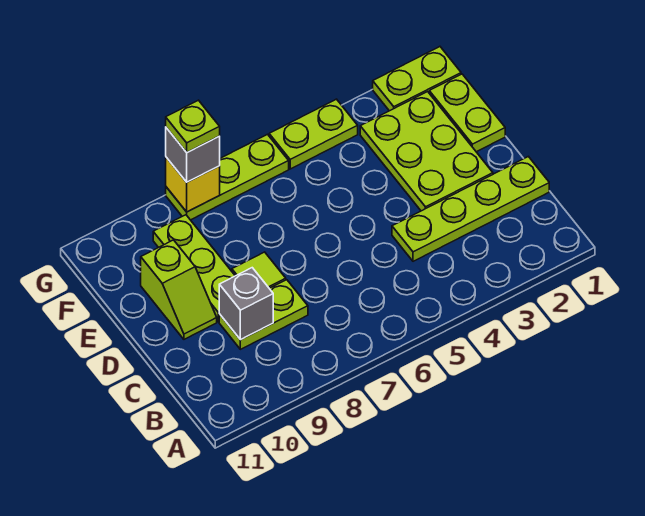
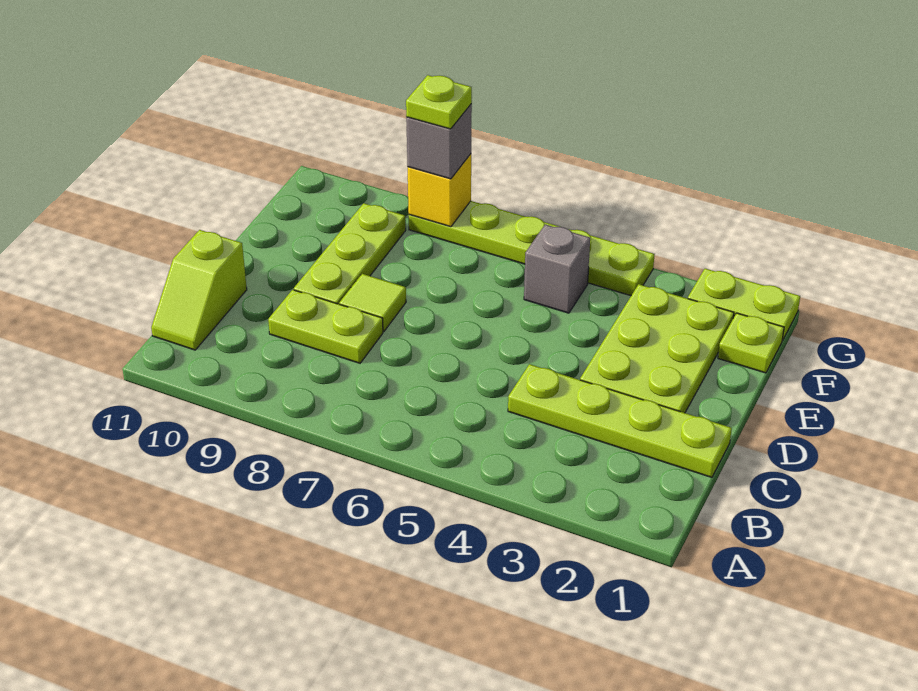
grey brick C9 level 2 -> grey brick F5 level 1
lime slope D10:E10 level 1 top E -> lime slope B11:C11 level 1 top C
lime plate E1:F1 level 1 -> lime plate F1 level 1

